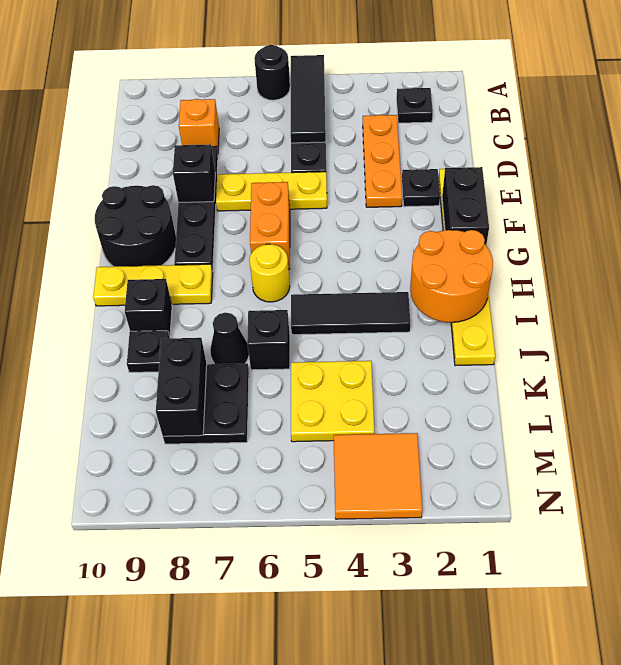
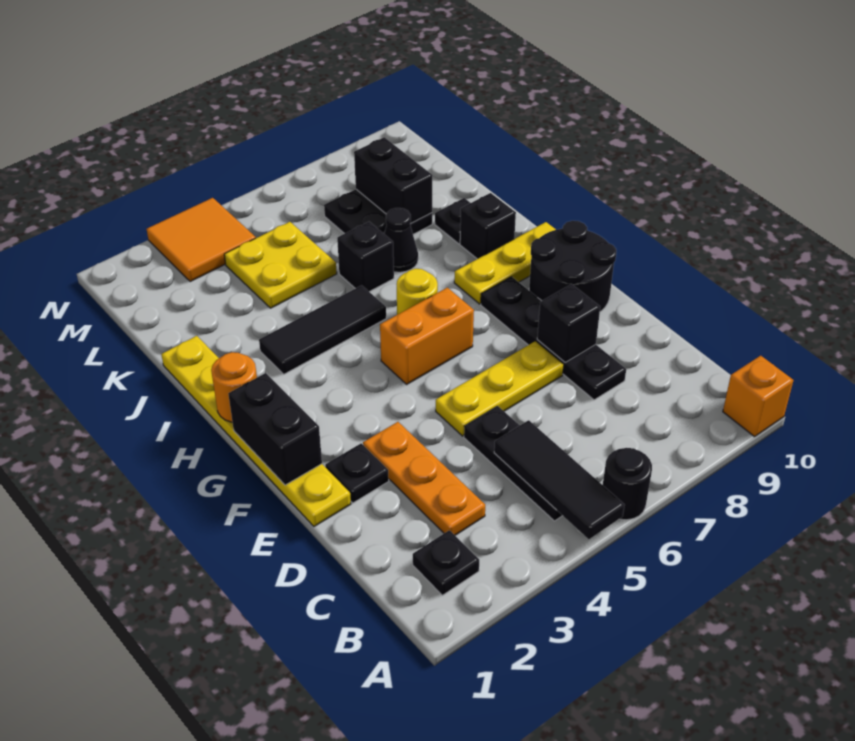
orange brick C8 level 1 -> orange brick A10 level 1
orange brick F6:G6 level 1 -> orange brick G5:G6 level 1
orange round brick H1:I2 level 2 -> orange round brick H1 level 2

